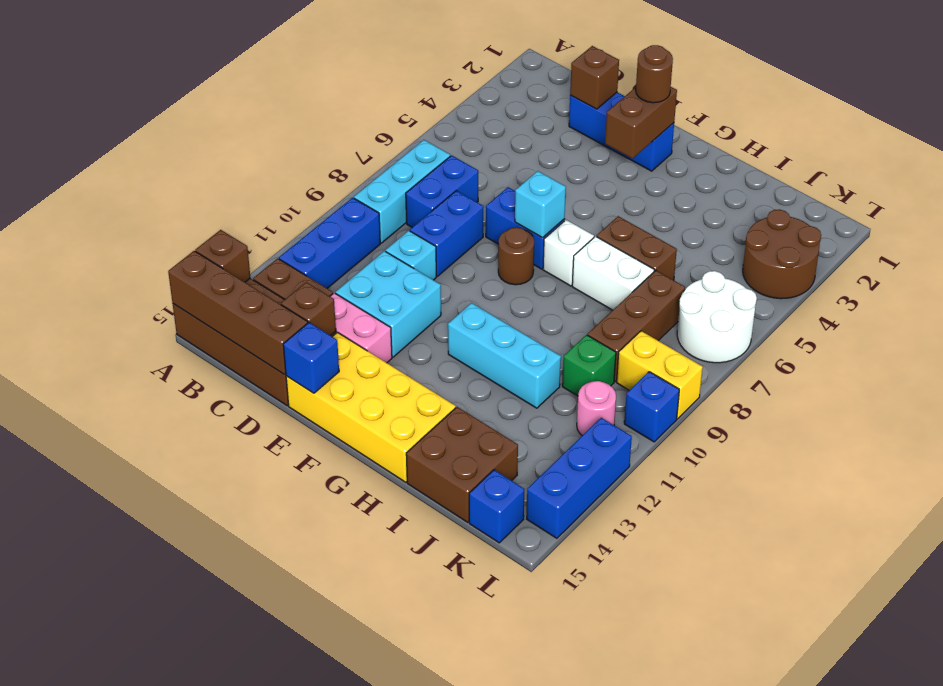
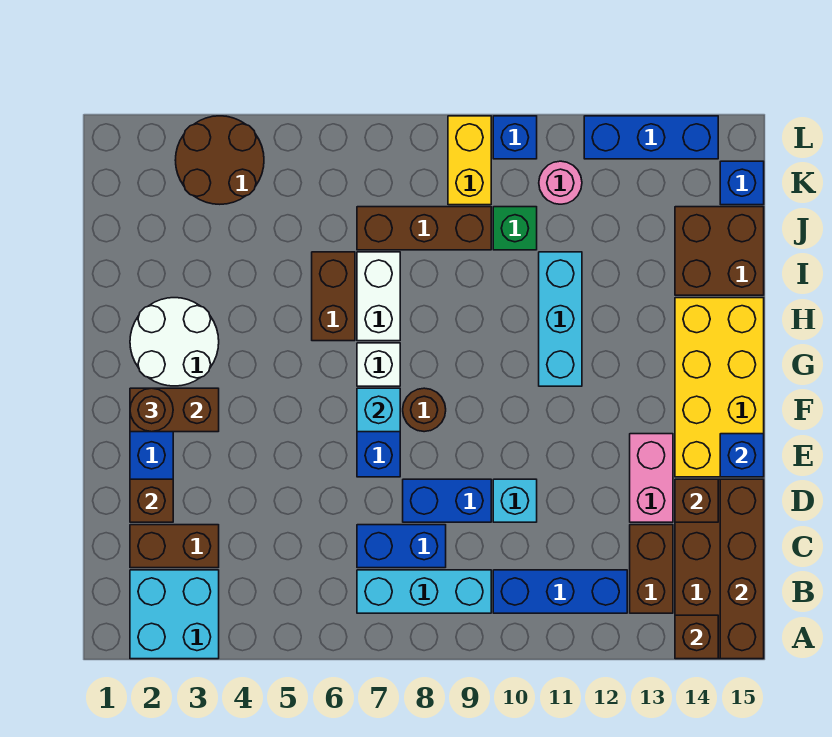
none -> brown brick C2:C3 level 1
cyan brick D11:E12 level 1 -> cyan brick A2:B3 level 1
white round brick K6:L7 level 1 -> white round brick G2:H3 level 1

